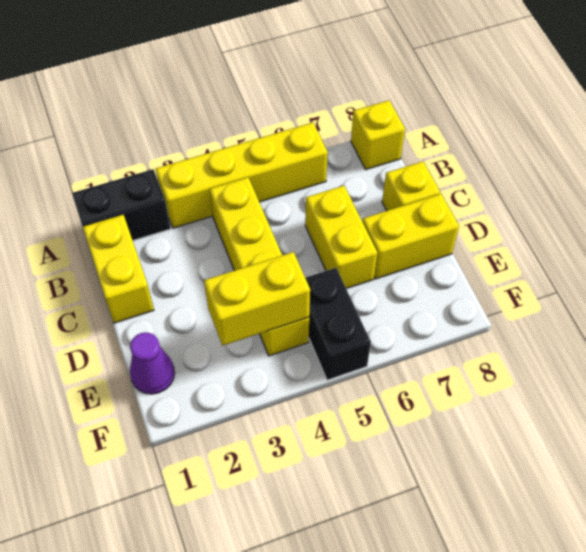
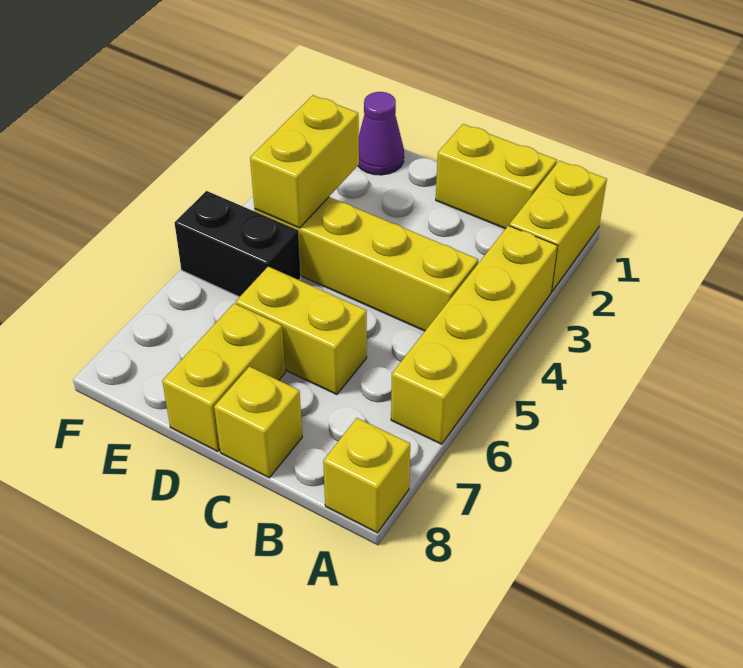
black brick A1:A2 level 1 -> yellow brick A1:A2 level 1

